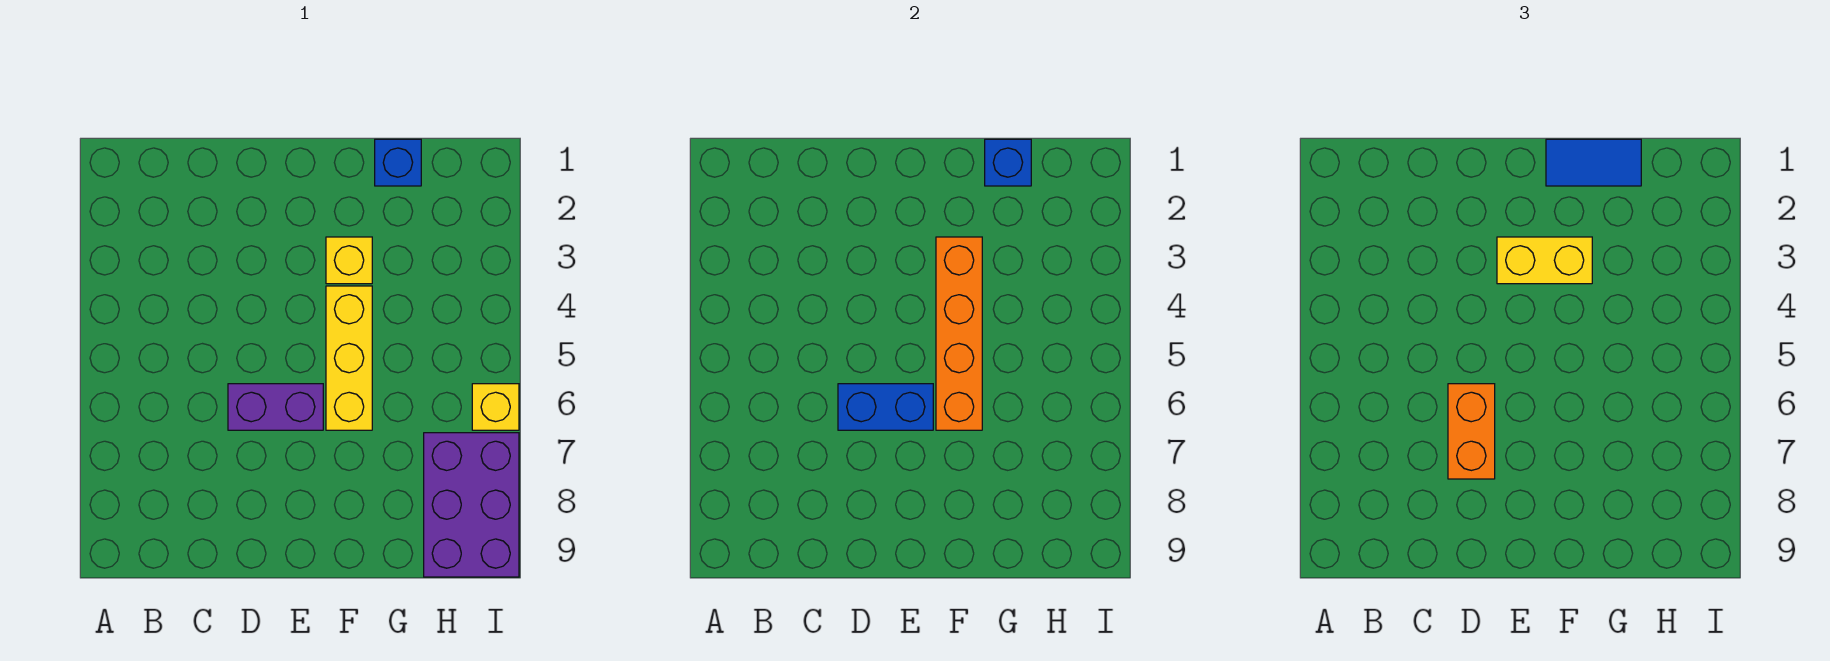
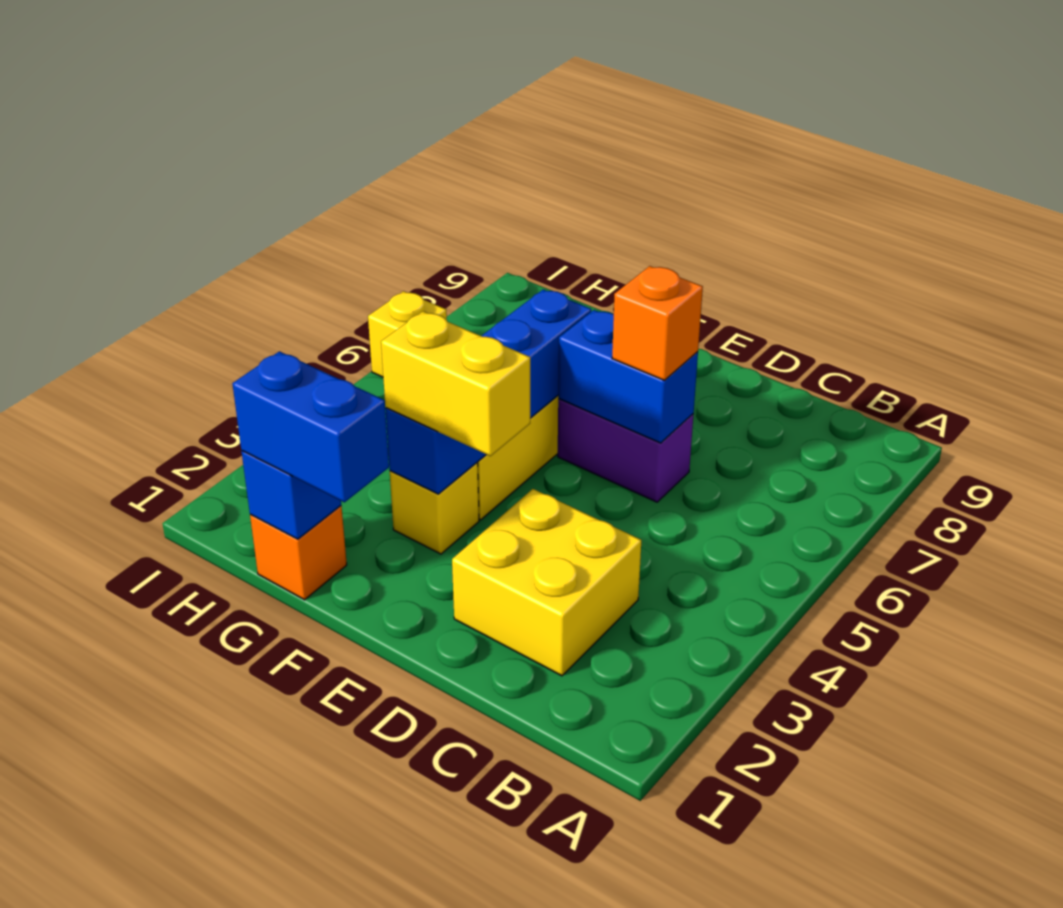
none -> yellow brick C2:D3 level 1
orange brick D6:D7 level 3 -> orange brick D6 level 3
blue tile F1:G1 level 3 -> blue brick F1:G1 level 3
orange brick F3:F6 level 2 -> blue brick F3:F6 level 2
blue brick G1 level 1 -> orange brick G1 level 1
purple brick H7:I9 level 1 -> none

